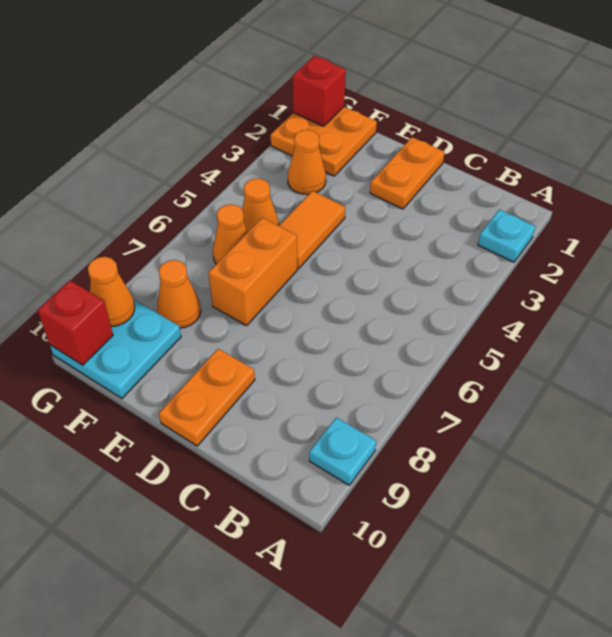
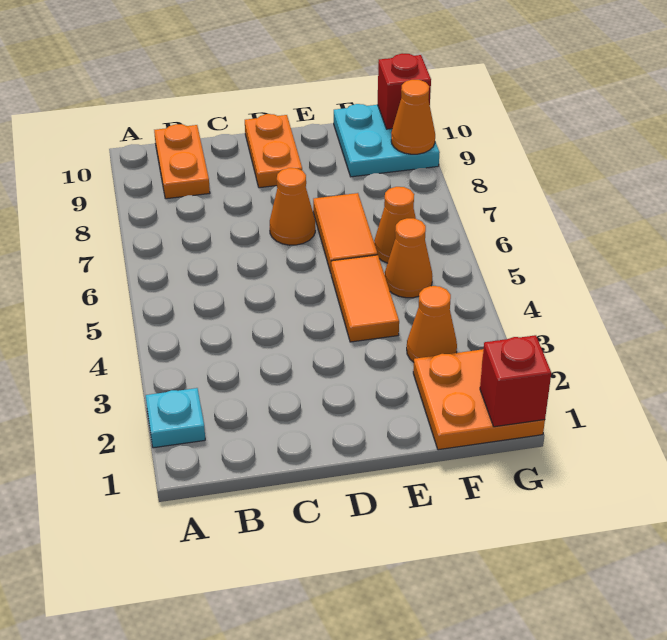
cyan plate A9 level 1 -> none
orange plate D1:D2 level 1 -> orange plate B9:B10 level 1
orange brick E6:E7 level 1 -> orange tile E6:E7 level 1
orange cone F8 level 1 -> orange cone D7 level 1

